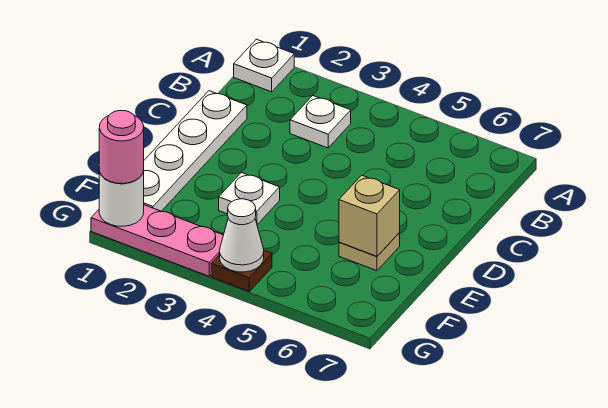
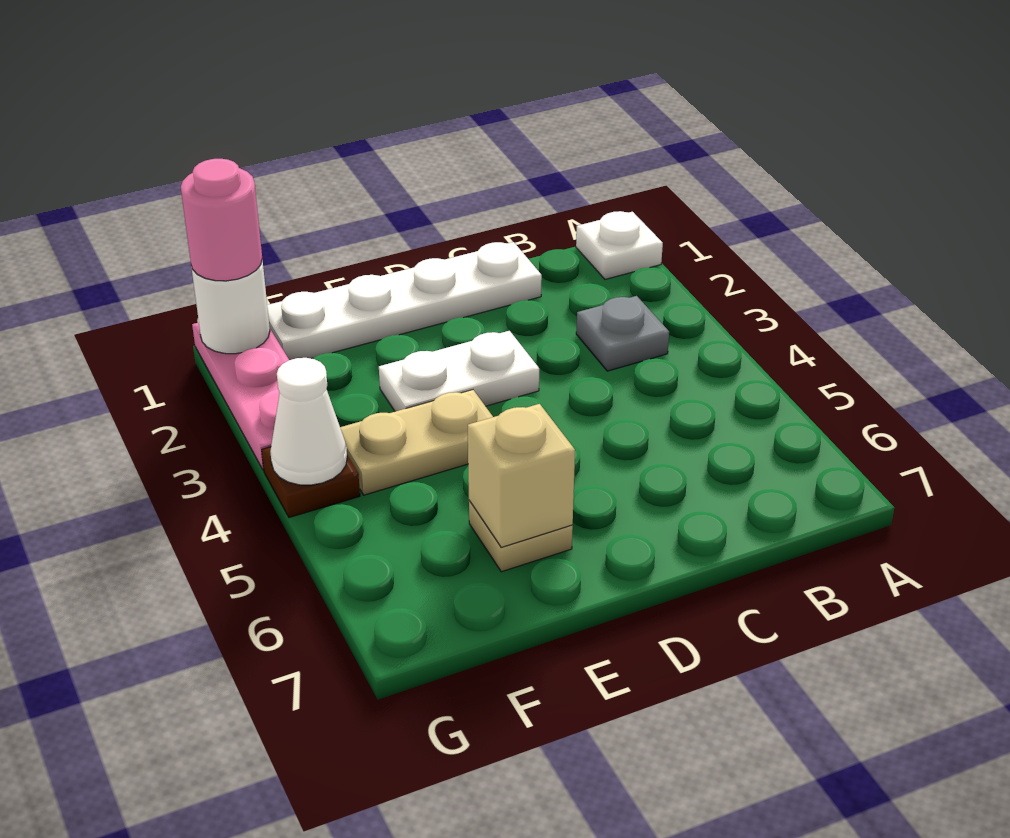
white plate B3 level 1 -> grey plate B3 level 1
white plate E3 level 1 -> white plate D3:E3 level 1
none -> tan plate E4:F4 level 1

